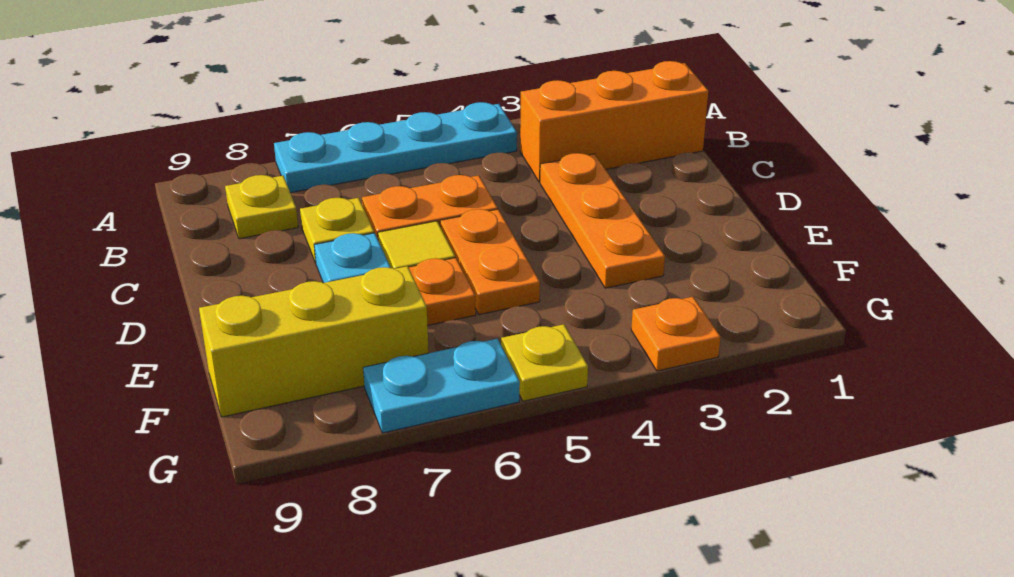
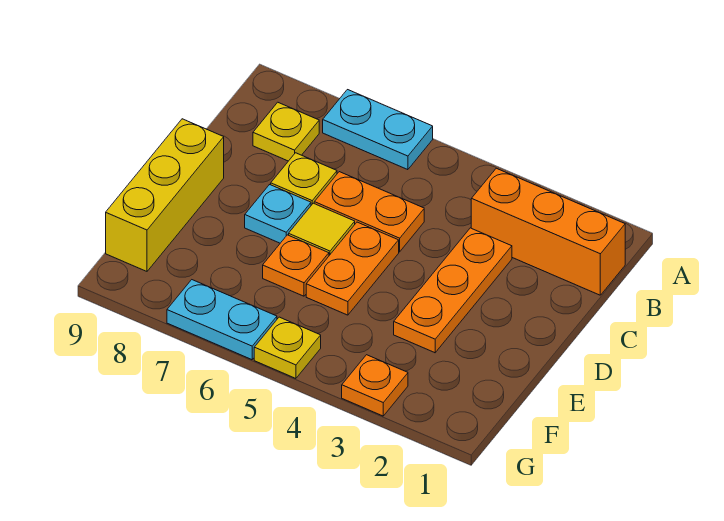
cyan plate A4:A7 level 1 -> cyan plate A6:A7 level 1
yellow brick F7:F9 level 1 -> yellow brick D9:F9 level 1

